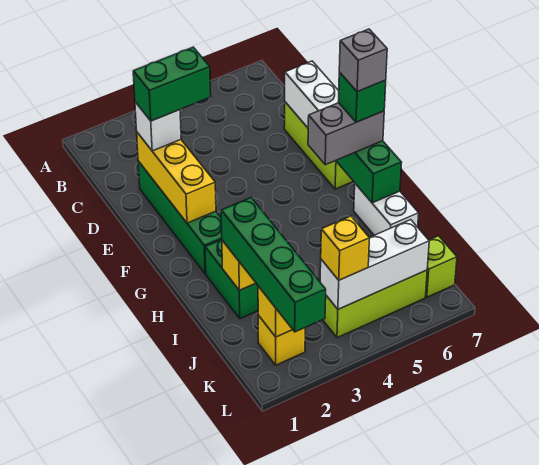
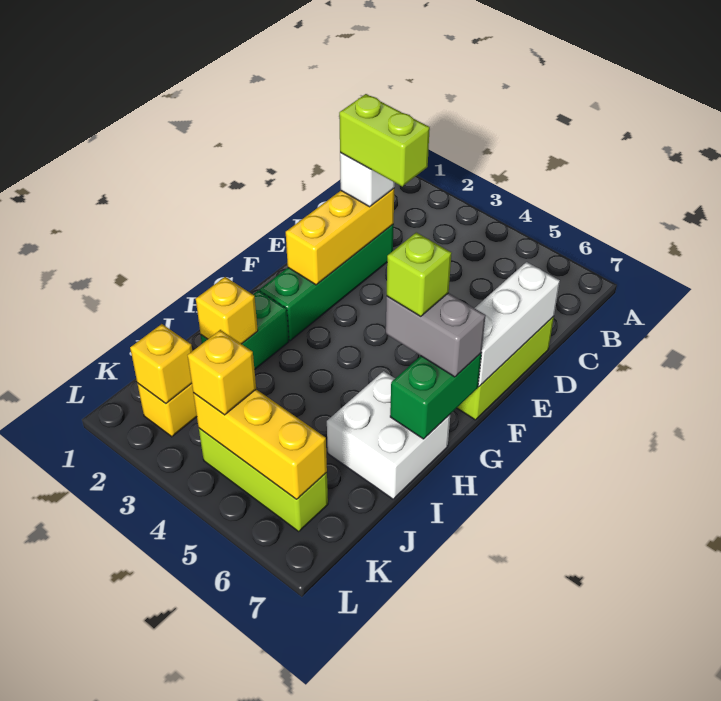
green brick D2:D3 level 4 -> lime brick D2:D3 level 4
green brick G7 level 4 -> none
grey brick G7 level 5 -> none
white brick H7:I7 level 1 -> white brick H6:I7 level 1
green brick I2:L2 level 3 -> none
white brick K4:K6 level 2 -> yellow brick K4:K6 level 2
lime brick K7 level 1 -> lime brick G6 level 4

